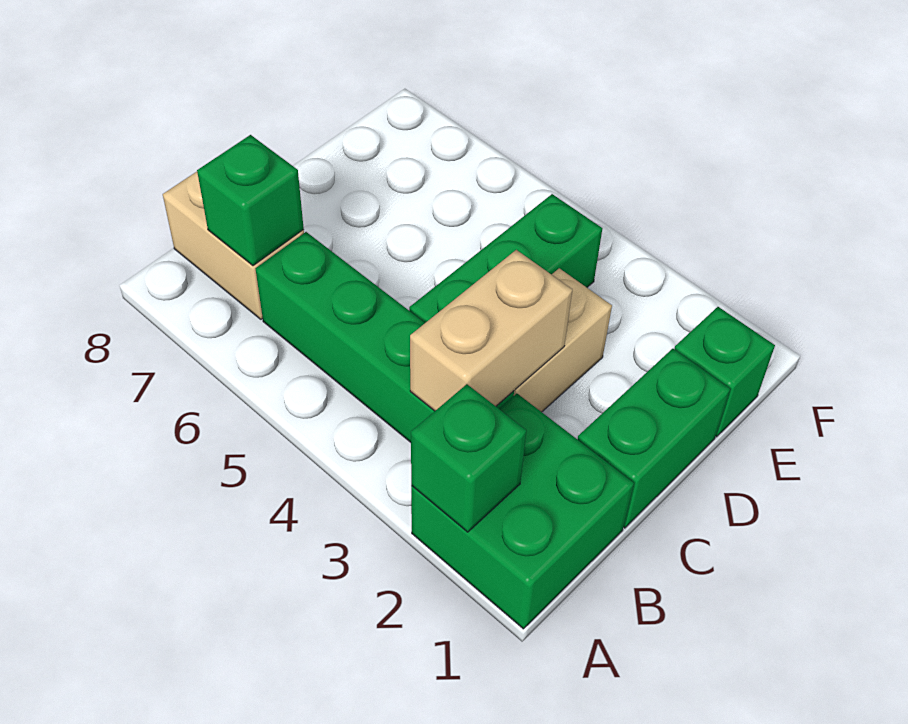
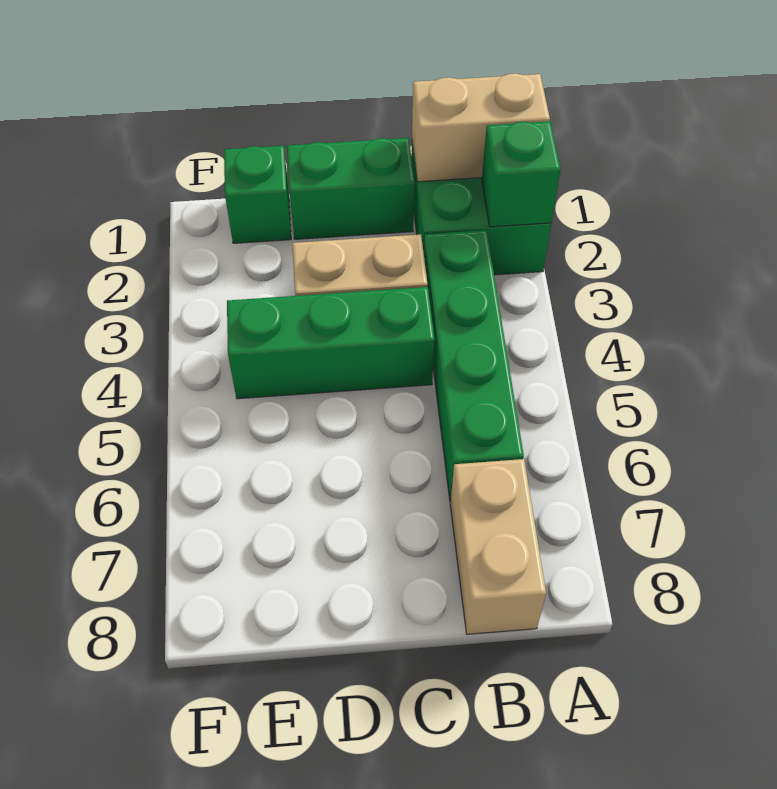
tan brick B3:C3 level 2 -> tan brick A1:B1 level 2
green brick B7 level 2 -> none

